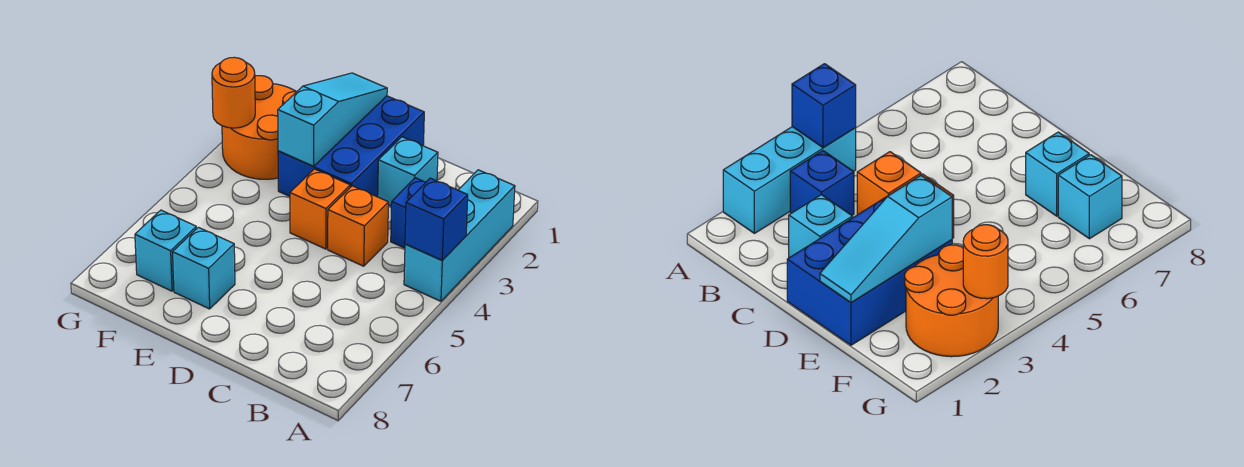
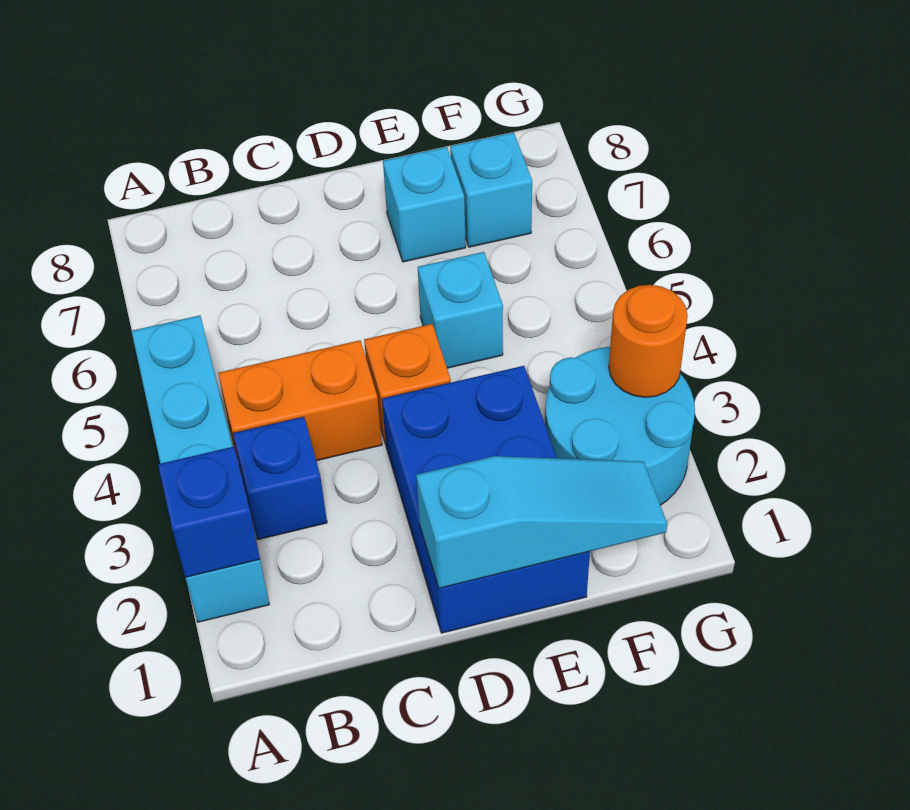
cyan brick A2:A4 level 1 -> cyan brick A2:A5 level 1
blue brick A4 level 2 -> blue brick A2 level 2
cyan brick C2 level 1 -> cyan brick E5 level 1
orange brick C4 level 1 -> orange brick B4:C4 level 1
cyan slope E1:E3 level 2 top 3 -> cyan slope D1:F1 level 2 top D
orange round brick F2:G3 level 1 -> cyan round brick F2:G3 level 1

